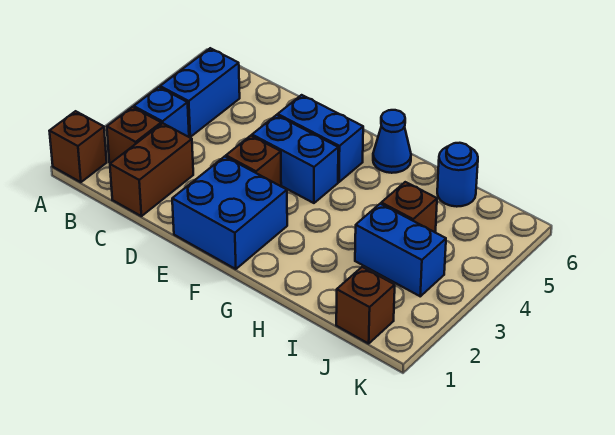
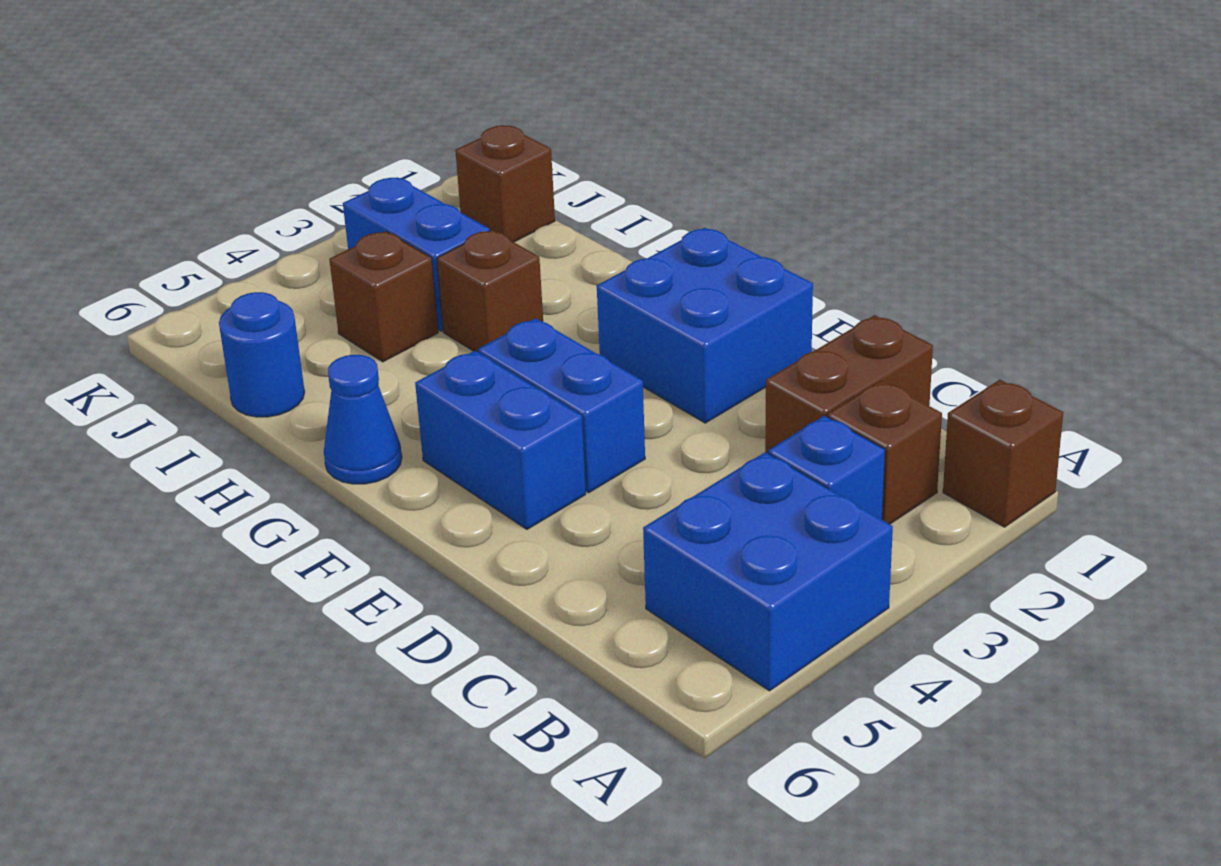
blue brick B4:B5 level 1 -> blue brick A4:B5 level 1
brown brick E3 level 1 -> brown brick H3 level 1

